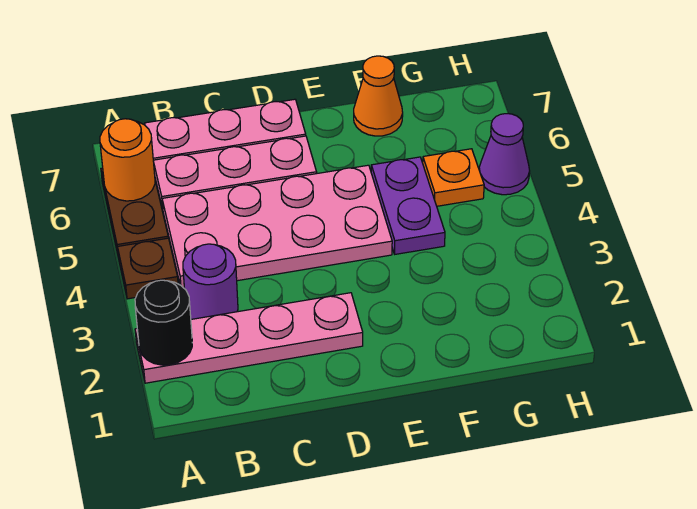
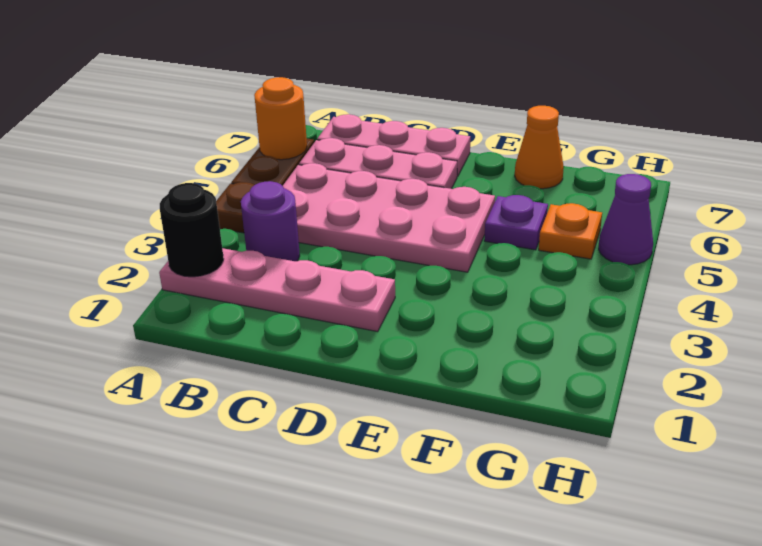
purple plate F4:F5 level 1 -> purple plate F5 level 1

